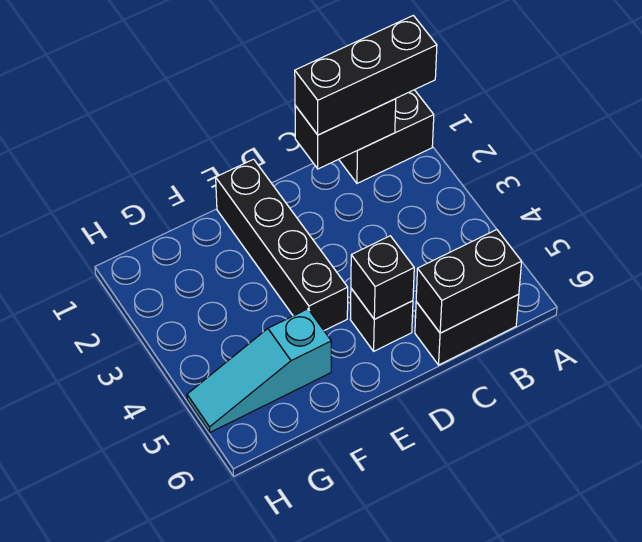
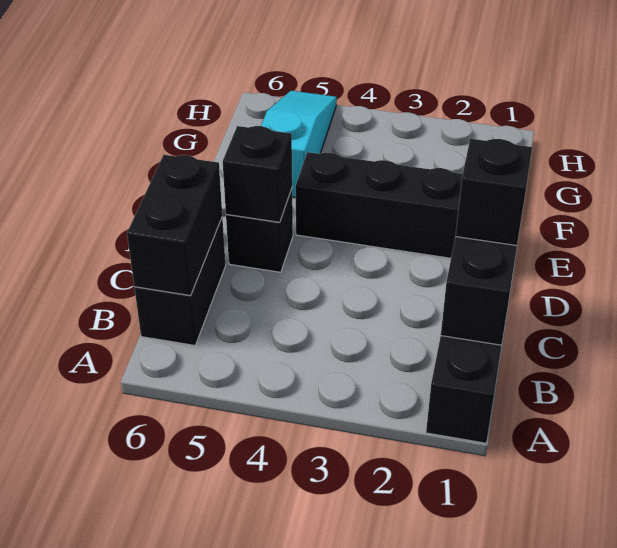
black brick A1:C1 level 3 -> black brick C1 level 3

